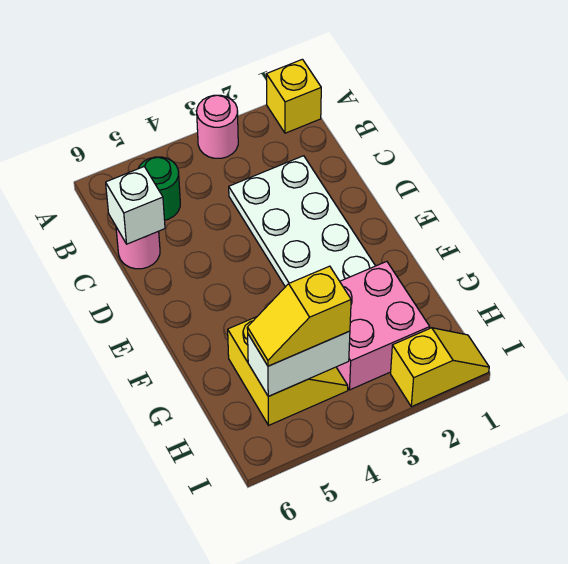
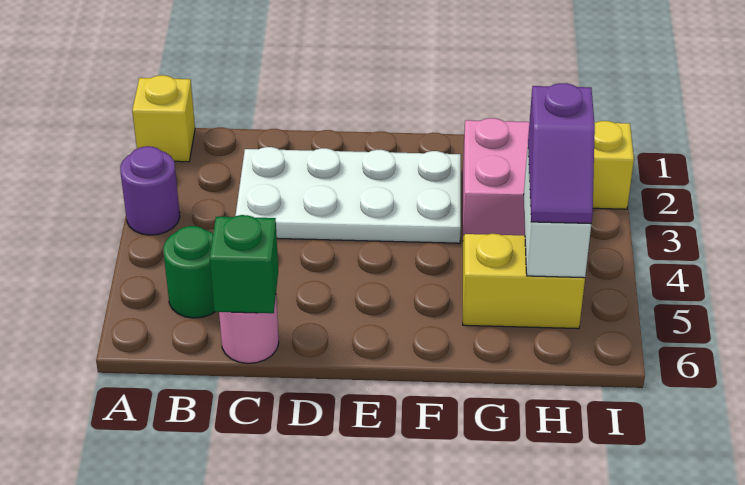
pink round brick A3 level 1 -> purple round brick A3 level 1
white brick C6 level 2 -> green brick C6 level 2
yellow slope H4:H5 level 3 top 4 -> purple slope H4:H5 level 3 top 4

